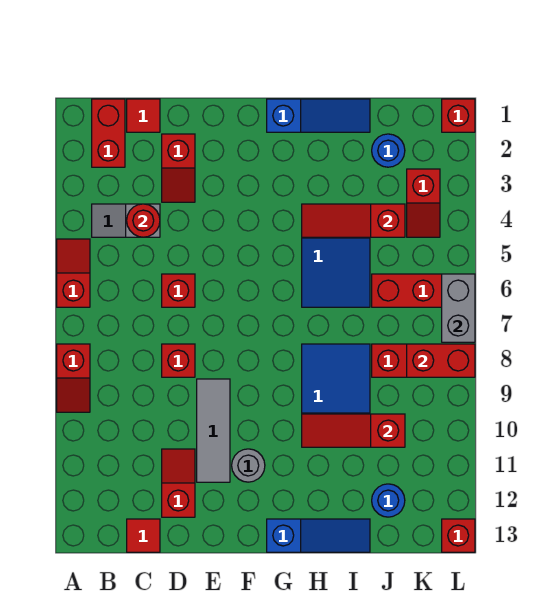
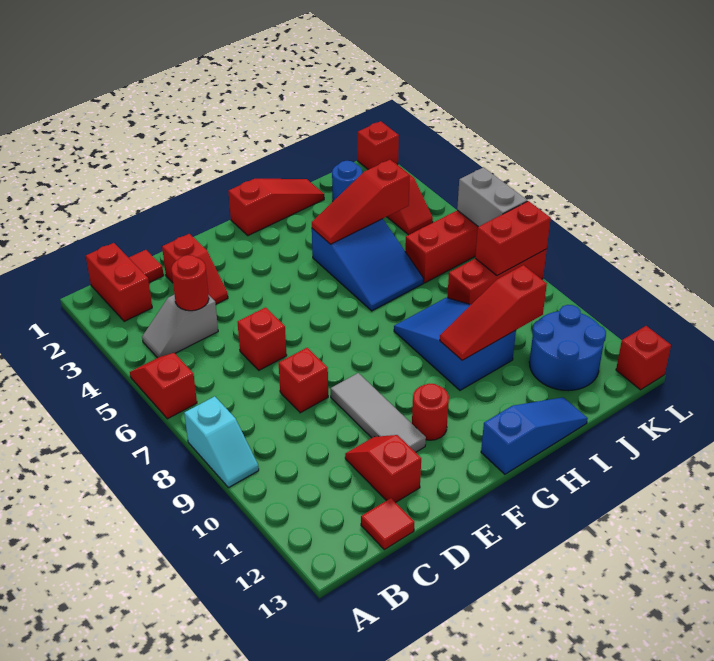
red slope A8:A9 level 1 top 8 -> cyan slope A8:A9 level 1 top 8
grey round brick F11 level 1 -> red round brick F11 level 1
blue slope G1:I1 level 1 top G -> red slope G1:I1 level 1 top G
blue round brick J12 level 1 -> blue round brick J11:K12 level 1

